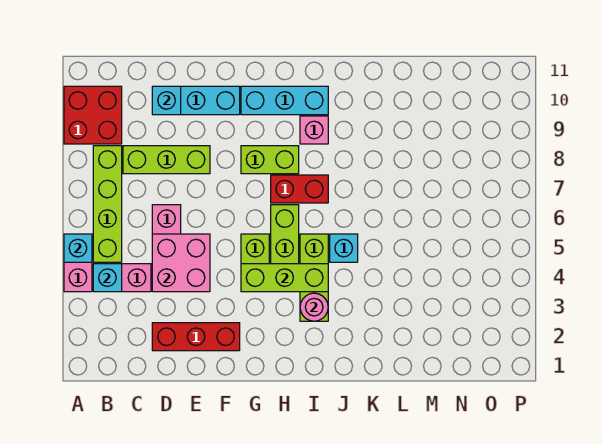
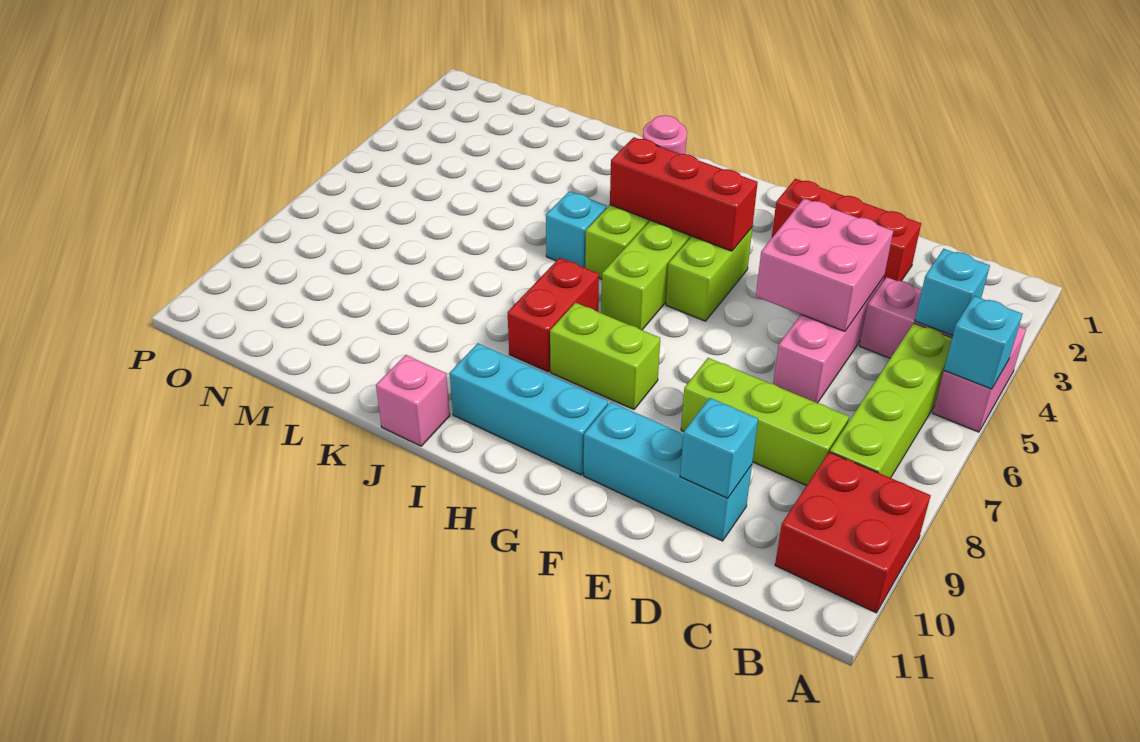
lime brick G4:I4 level 2 -> red brick G4:I4 level 2
red brick H7:I7 level 1 -> red brick I7:I8 level 1
pink brick I9 level 1 -> pink brick J11 level 1

